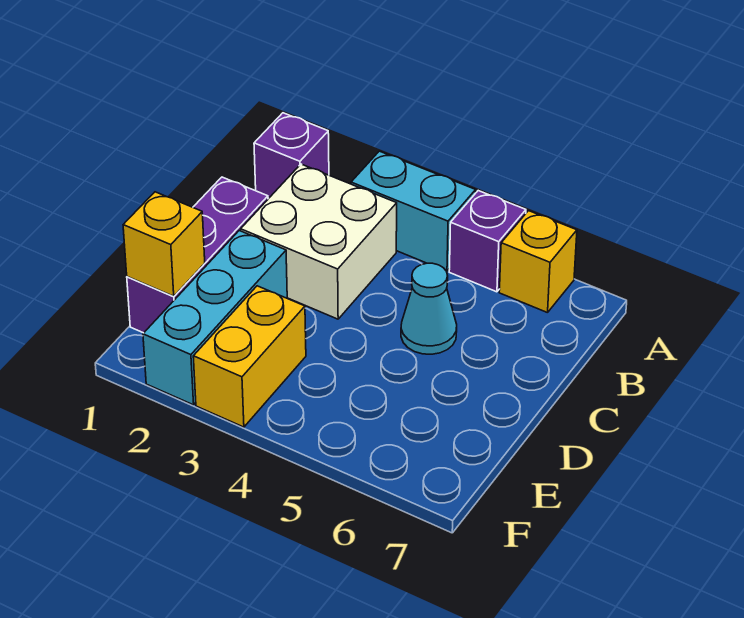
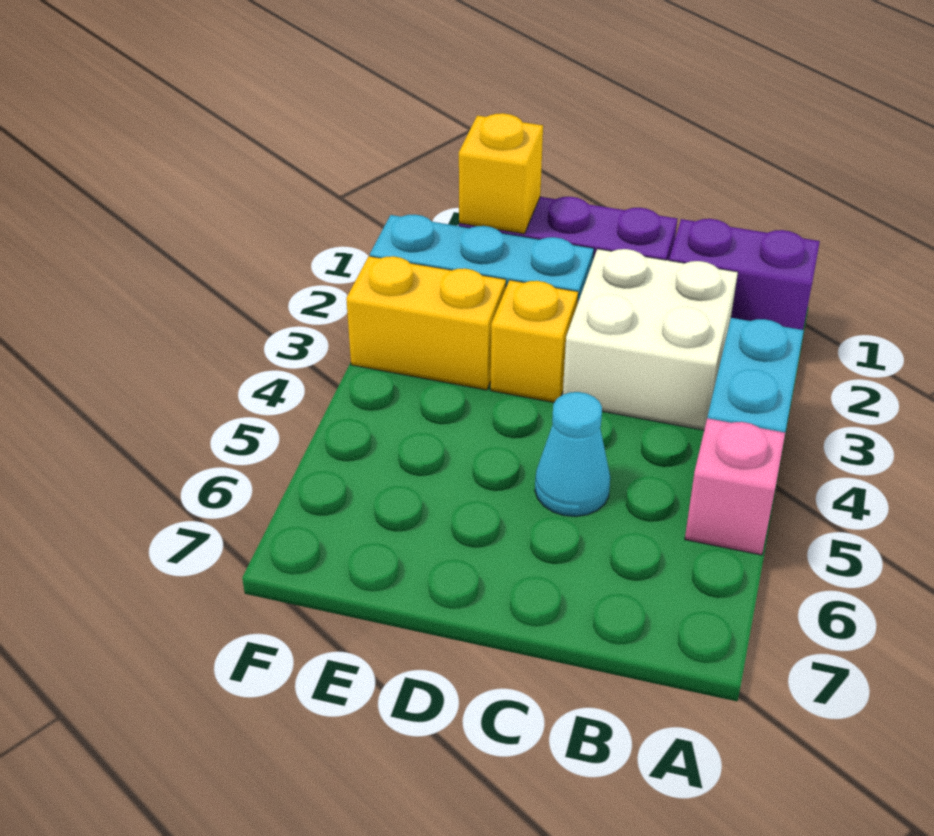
purple brick A1 level 1 -> purple brick A1:B1 level 1
purple brick A5 level 1 -> pink brick A5 level 1
yellow brick A6 level 1 -> yellow brick D3 level 1

